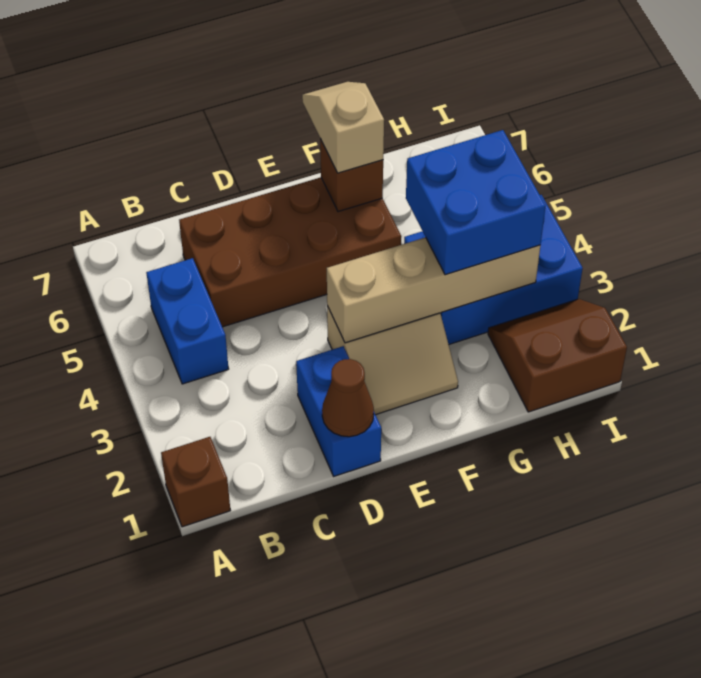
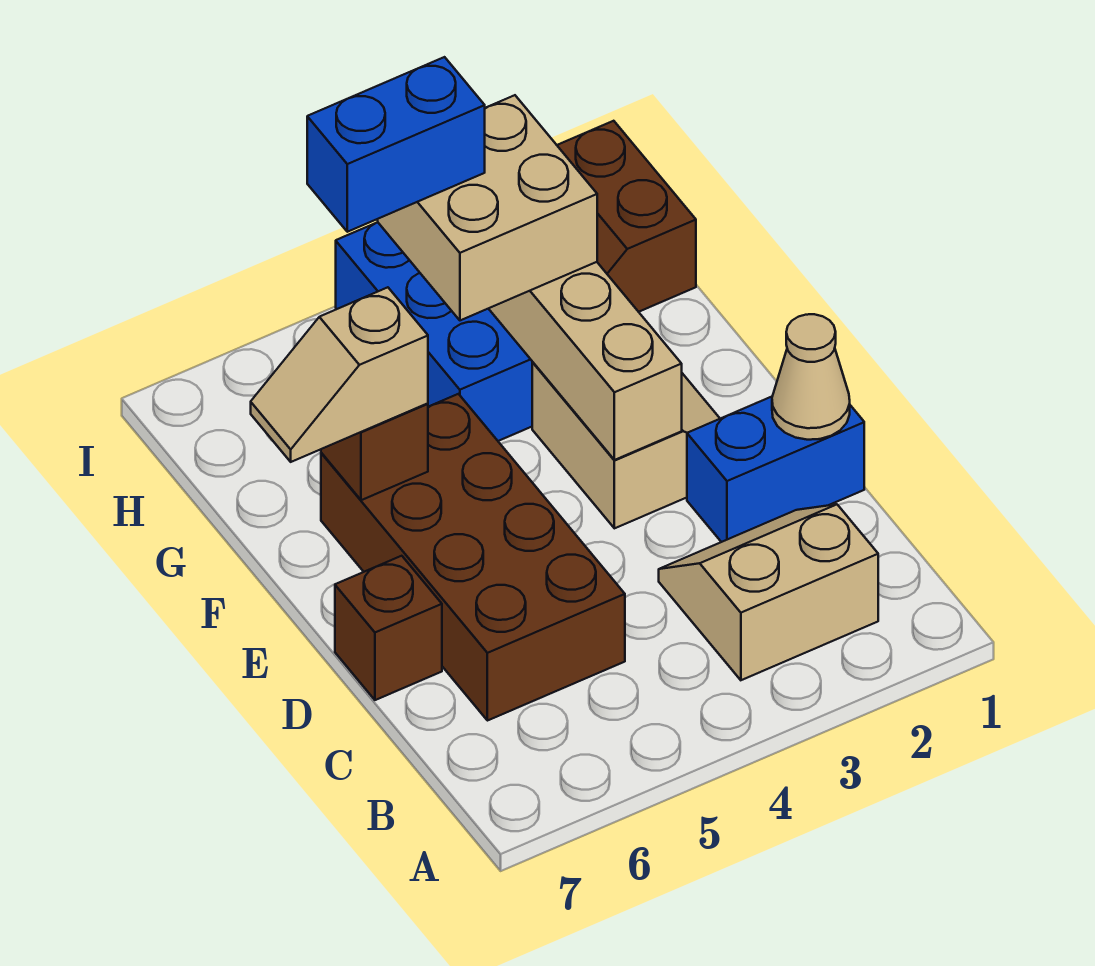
brown brick A1 level 1 -> brown brick D7 level 1
none -> tan slope B2:C3 level 1 top B
blue brick B4:B5 level 1 -> blue brick H4:H5 level 4
brown cone D1 level 2 -> tan cone D1 level 2
blue brick G3:H4 level 3 -> tan brick G3:H4 level 3

